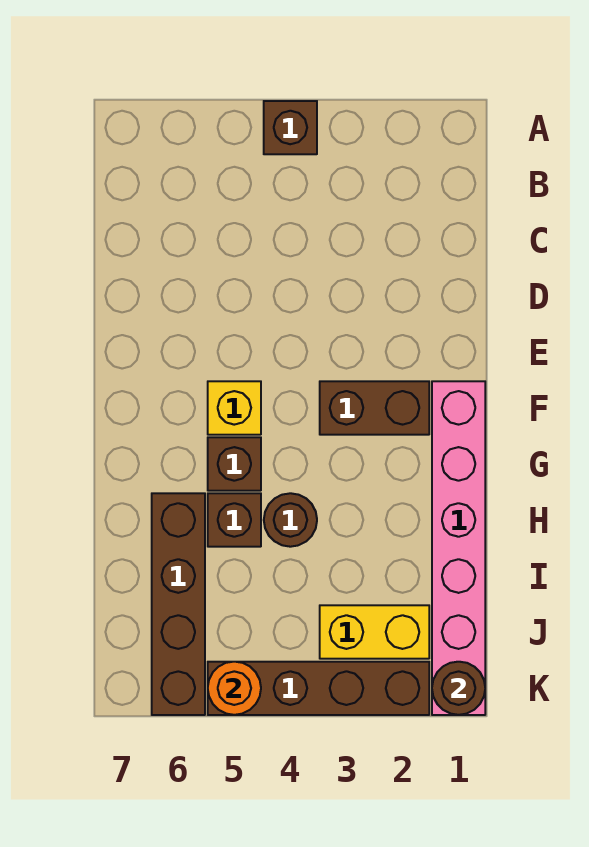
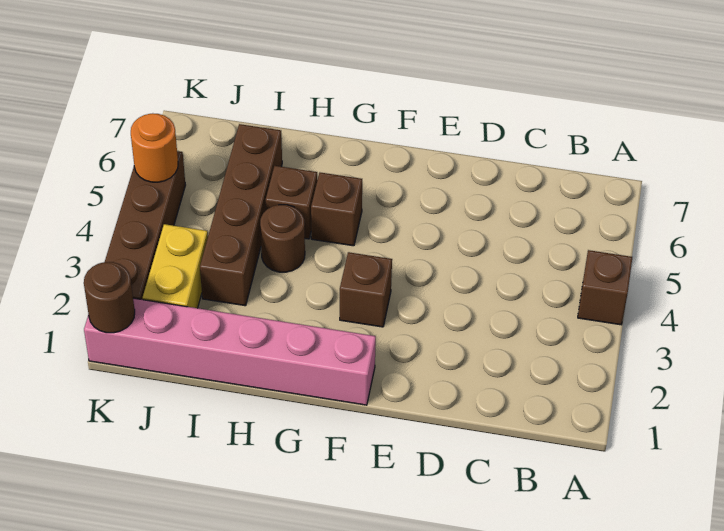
brown brick F2:F3 level 1 -> brown brick F3 level 1
yellow brick F5 level 1 -> none
brown brick H6:K6 level 1 -> brown brick I3:I6 level 1

